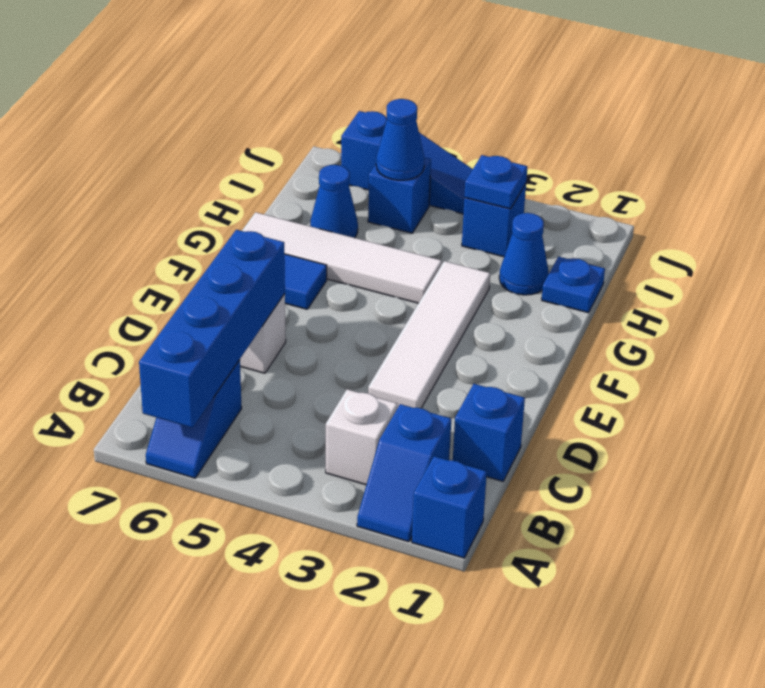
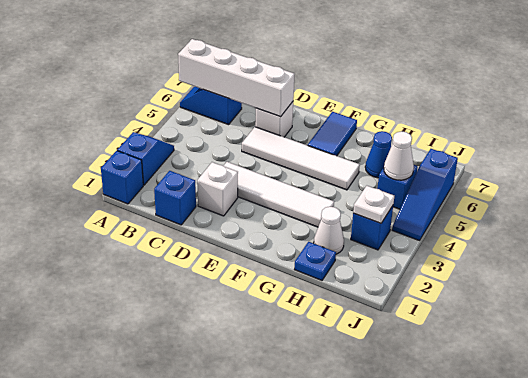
blue slope A2:B2 level 1 top B -> blue slope A2:A3 level 1 top 2
blue brick A6:D6 level 2 -> white brick A6:D6 level 2
white brick B3 level 1 -> white brick D2 level 1
white tile G4:G7 level 1 -> white tile D5:G5 level 1
blue cone H2 level 1 -> white cone H2 level 1
blue plate I3 level 2 -> white plate I3 level 2
blue cone I5 level 2 -> white cone I5 level 2

